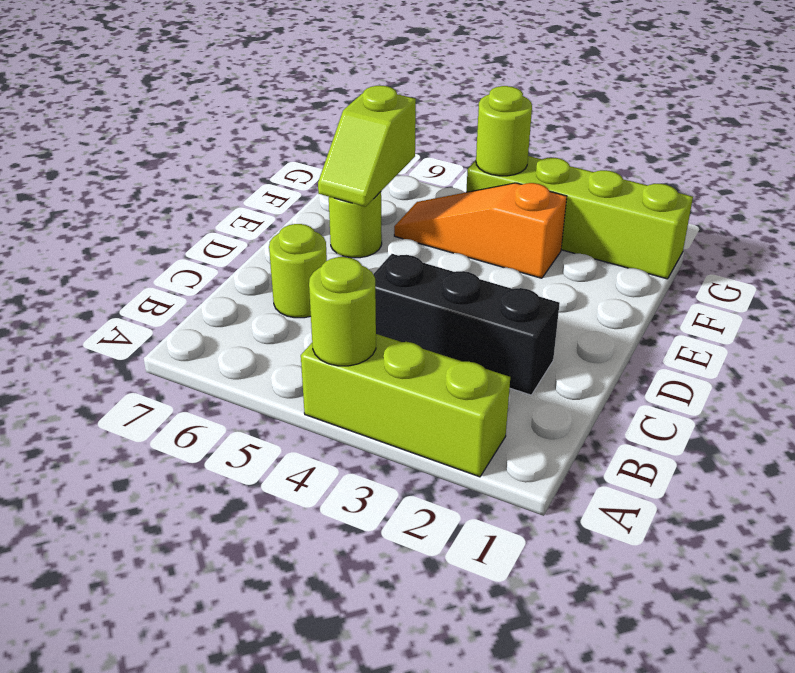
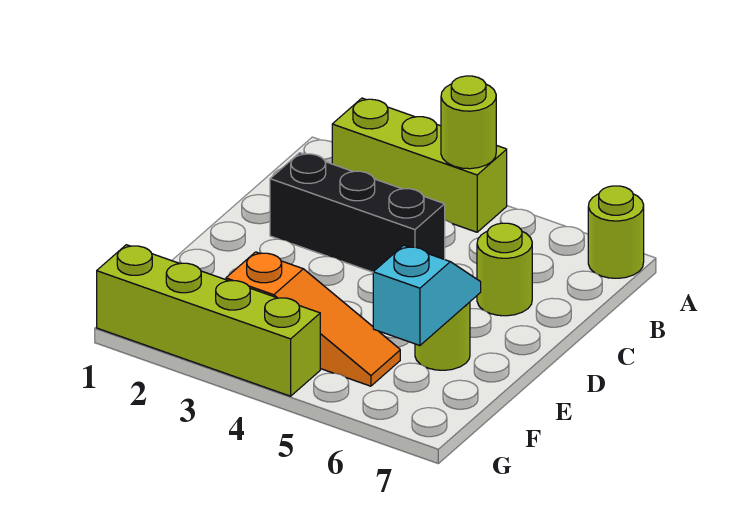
lime slope E6:F6 level 2 top F -> cyan slope E6:F6 level 2 top F
lime round brick G4 level 2 -> lime round brick A7 level 1

